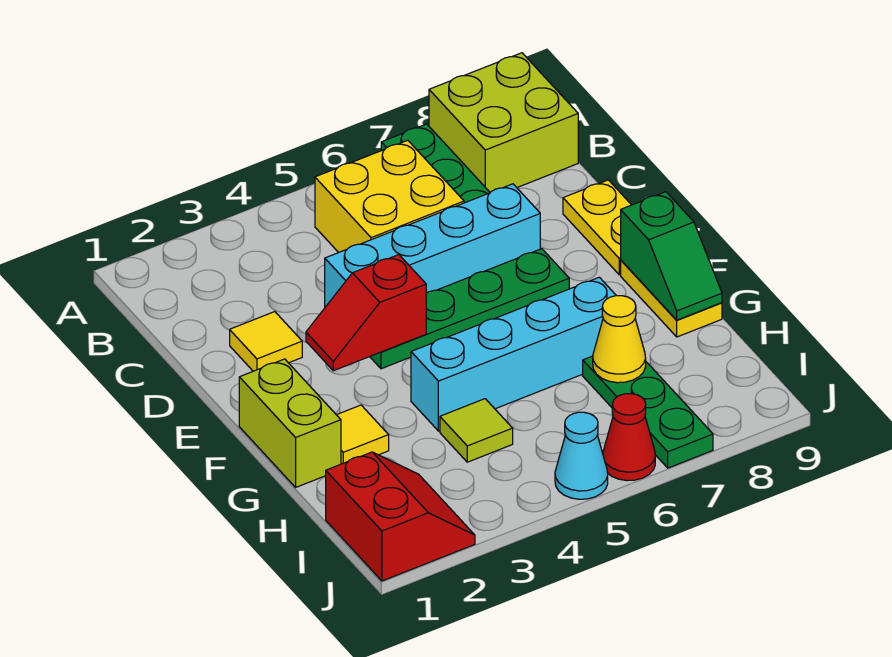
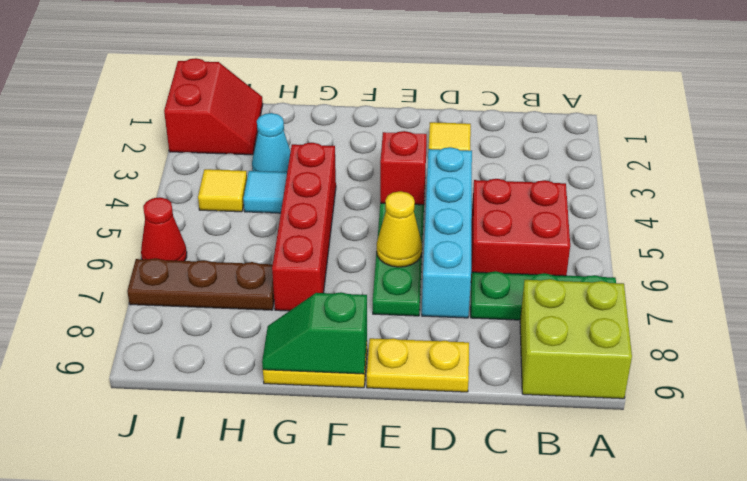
yellow brick B5:C6 level 1 -> red brick B5:C6 level 1
lime brick F1:G1 level 1 -> none
yellow tile G2 level 1 -> yellow tile I4 level 1
cyan brick G4:G7 level 1 -> red brick G4:G7 level 1
lime tile H4 level 1 -> cyan tile H4 level 1
green plate H7:J7 level 1 -> brown plate H7:J7 level 1
yellow cone H7 level 2 -> yellow cone E6 level 2
red slope I1:J2 level 1 top 1 -> red slope I1:J2 level 1 top J
cyan cone J5 level 1 -> cyan cone H3 level 1

